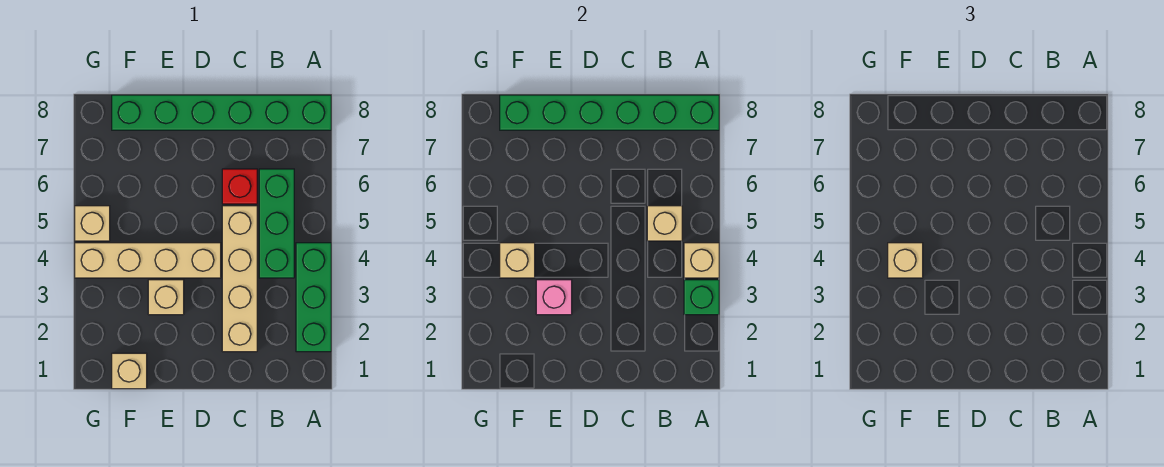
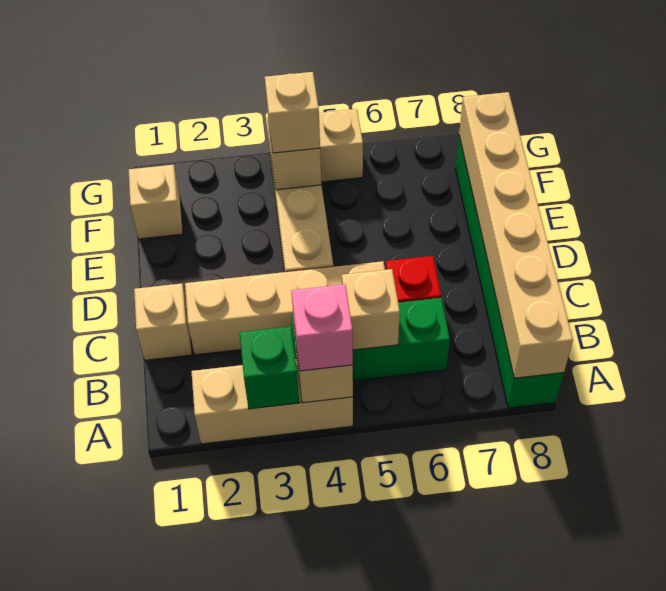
green brick A2:A4 level 1 -> tan brick A2:A4 level 1
green brick A8:F8 level 2 -> tan brick A8:F8 level 2
tan brick E3 level 1 -> tan brick C1 level 1
pink brick E3 level 2 -> pink brick A4 level 3

